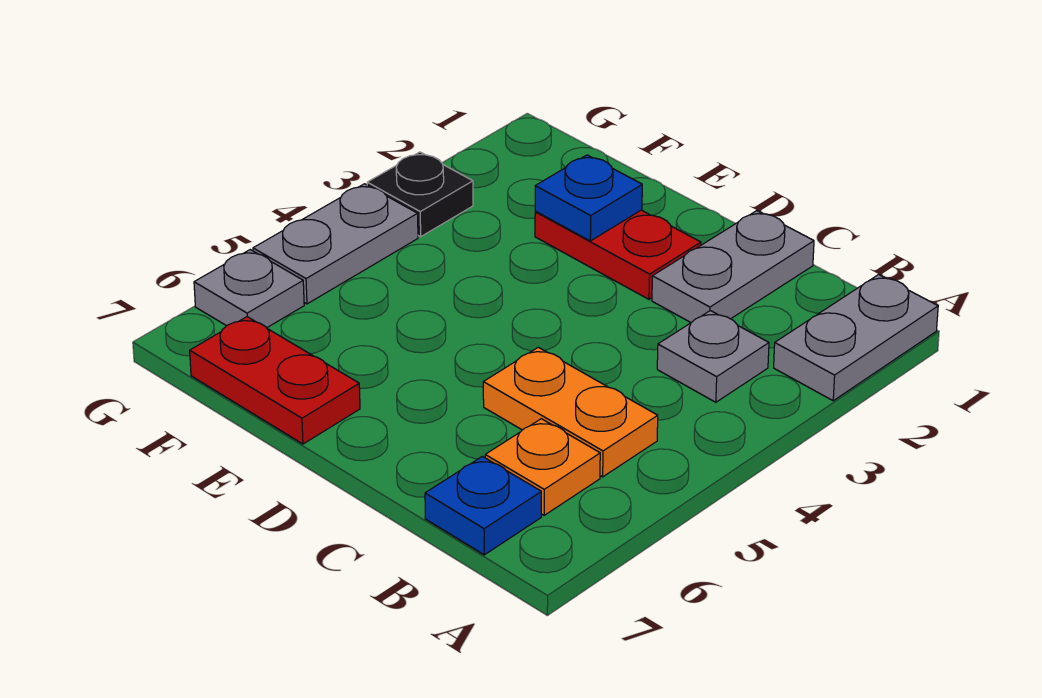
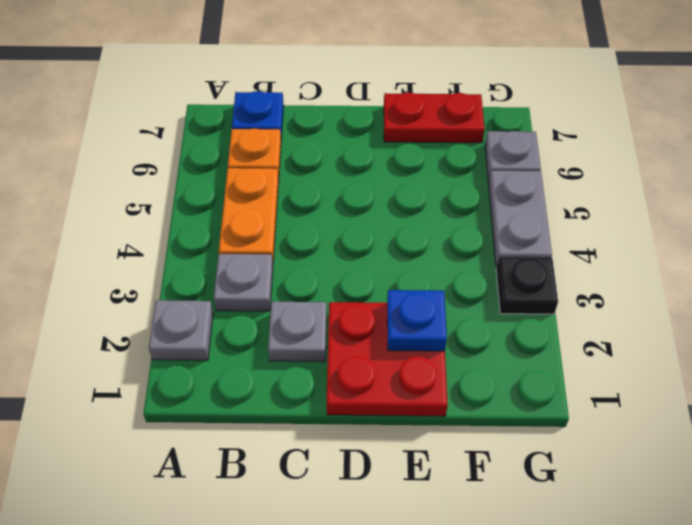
grey plate A1:A2 level 1 -> grey plate A2 level 1
orange plate B5:C5 level 1 -> orange plate B4:B5 level 1
grey plate C1:C2 level 1 -> grey plate C2 level 1
red plate D2:E2 level 1 -> red plate D1:E2 level 1

